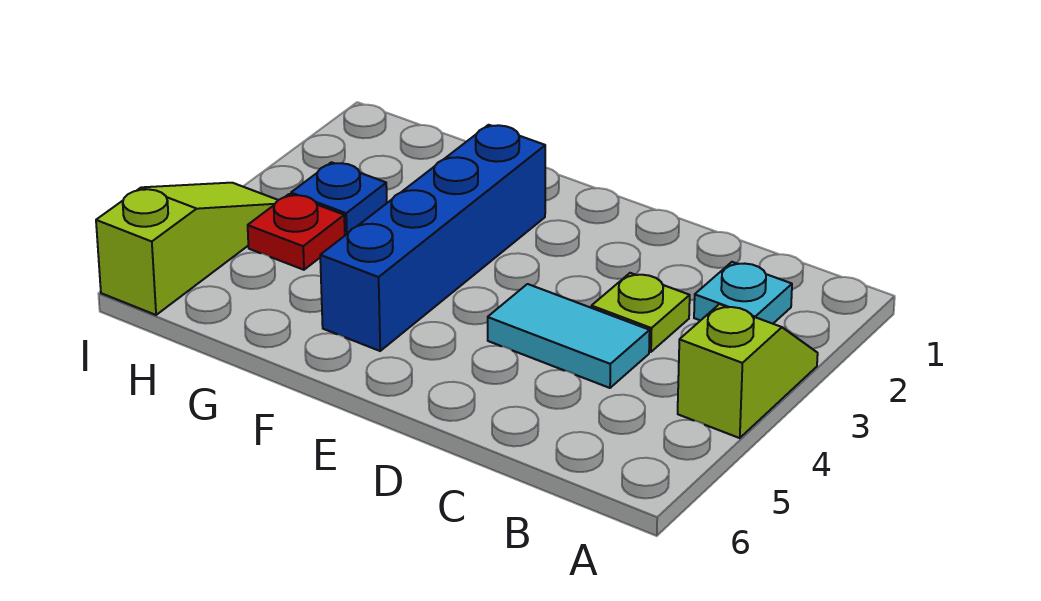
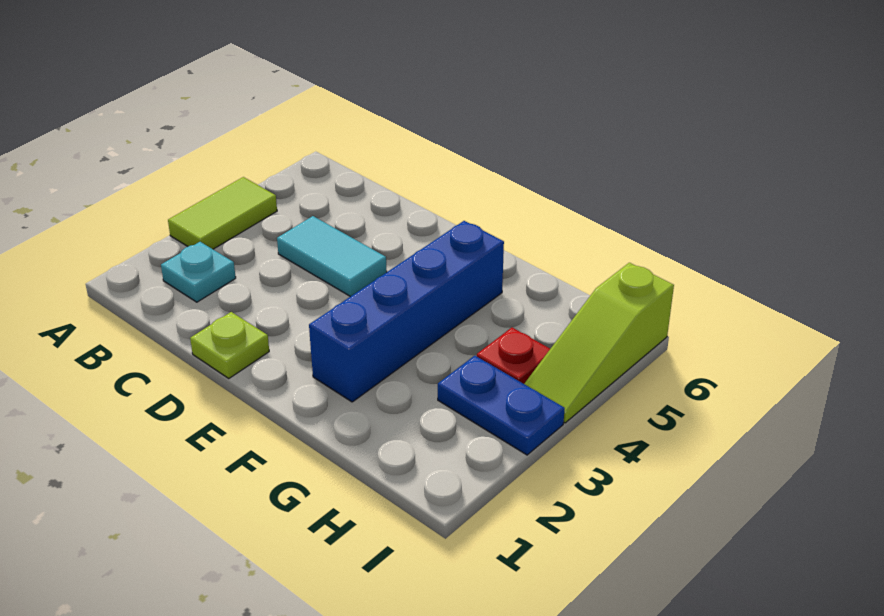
lime slope A3:A4 level 1 top 4 -> lime tile A3:A4 level 1
lime plate C3 level 1 -> lime plate D1 level 1
blue plate H3 level 1 -> blue plate H3:I3 level 1

